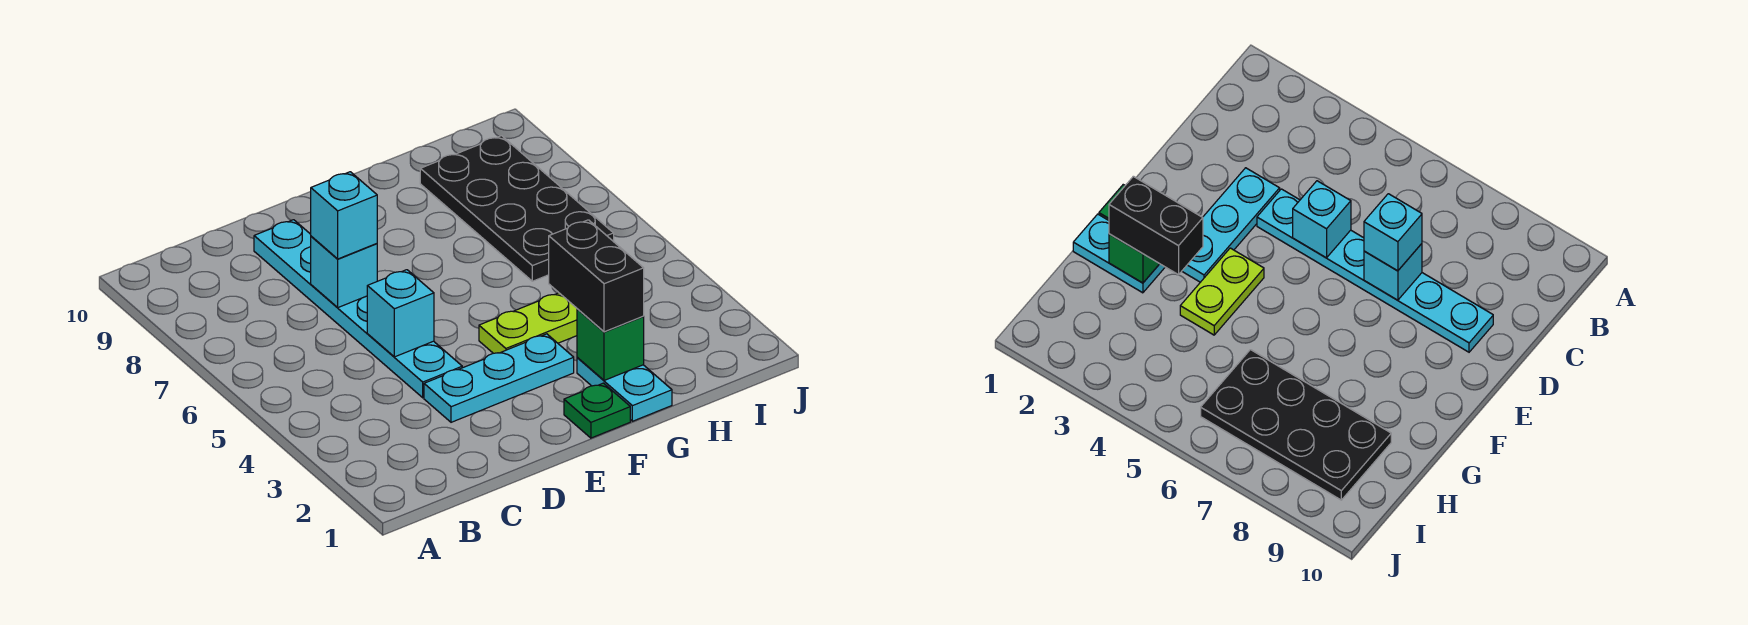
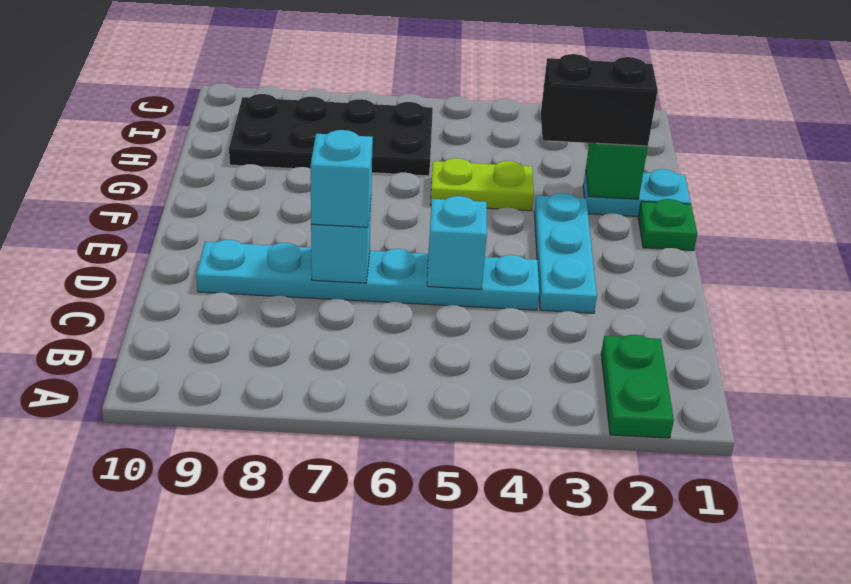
none -> green plate A2:B2 level 1
lime plate F4:G4 level 1 -> lime plate G4:G5 level 1

